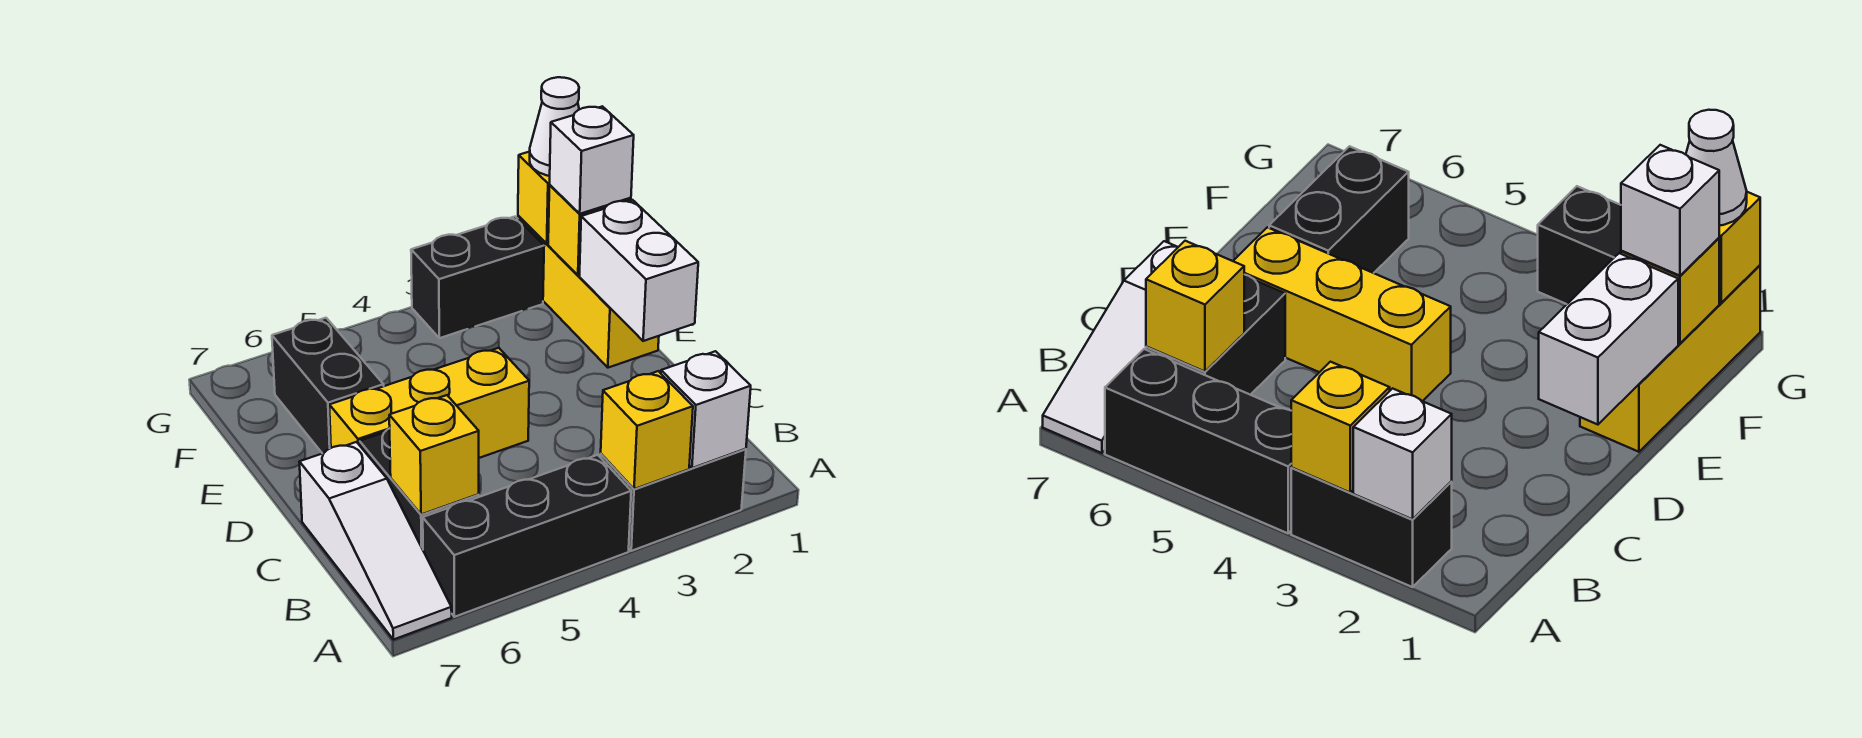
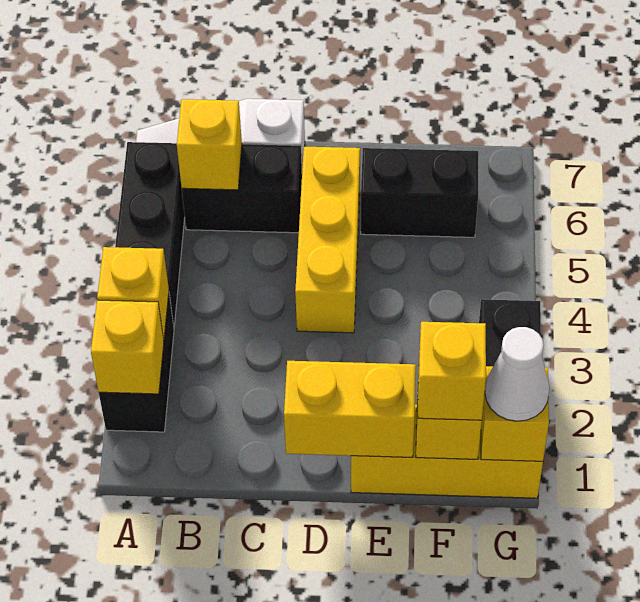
white brick A2 level 2 -> yellow brick A2 level 2
white brick D1:E1 level 2 -> yellow brick D1:E1 level 2
white brick F1 level 3 -> yellow brick F1 level 3

